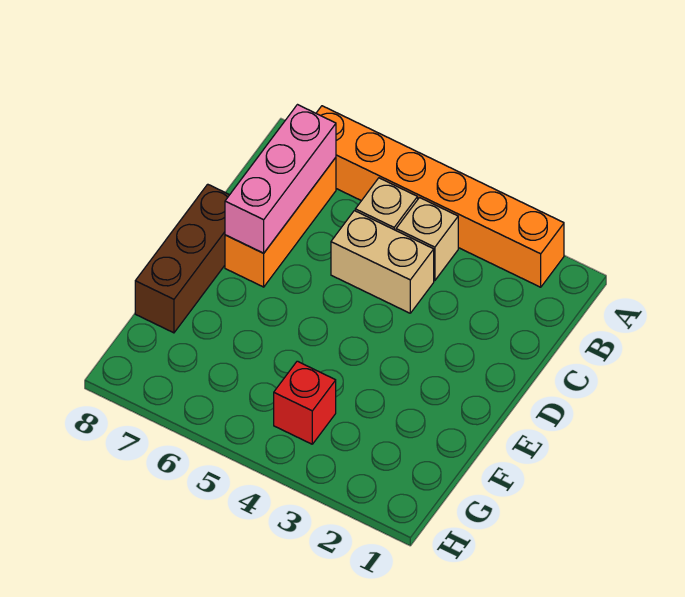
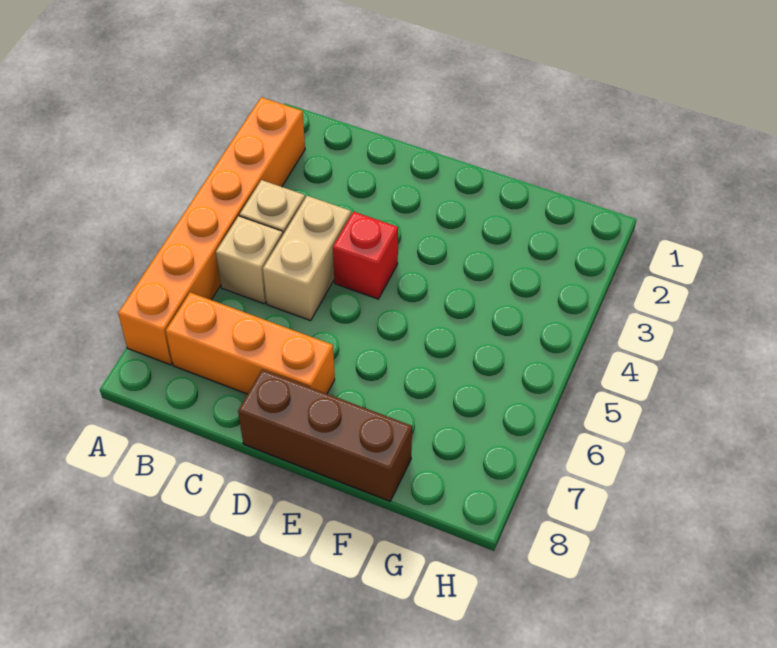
pink brick B7:D7 level 2 -> none
red brick G4 level 1 -> red brick D4 level 1

